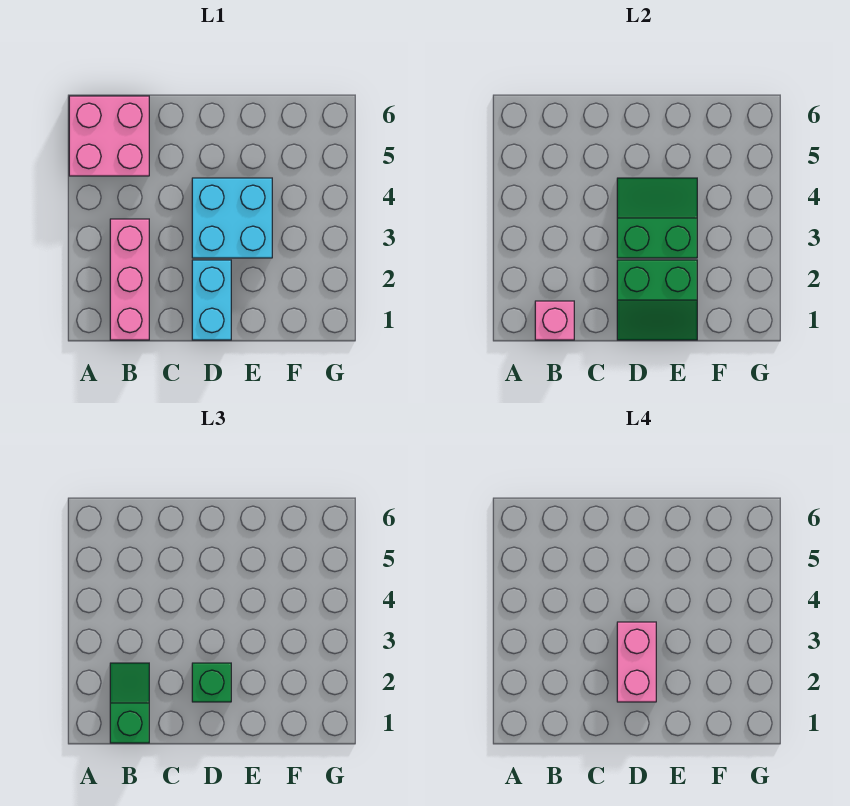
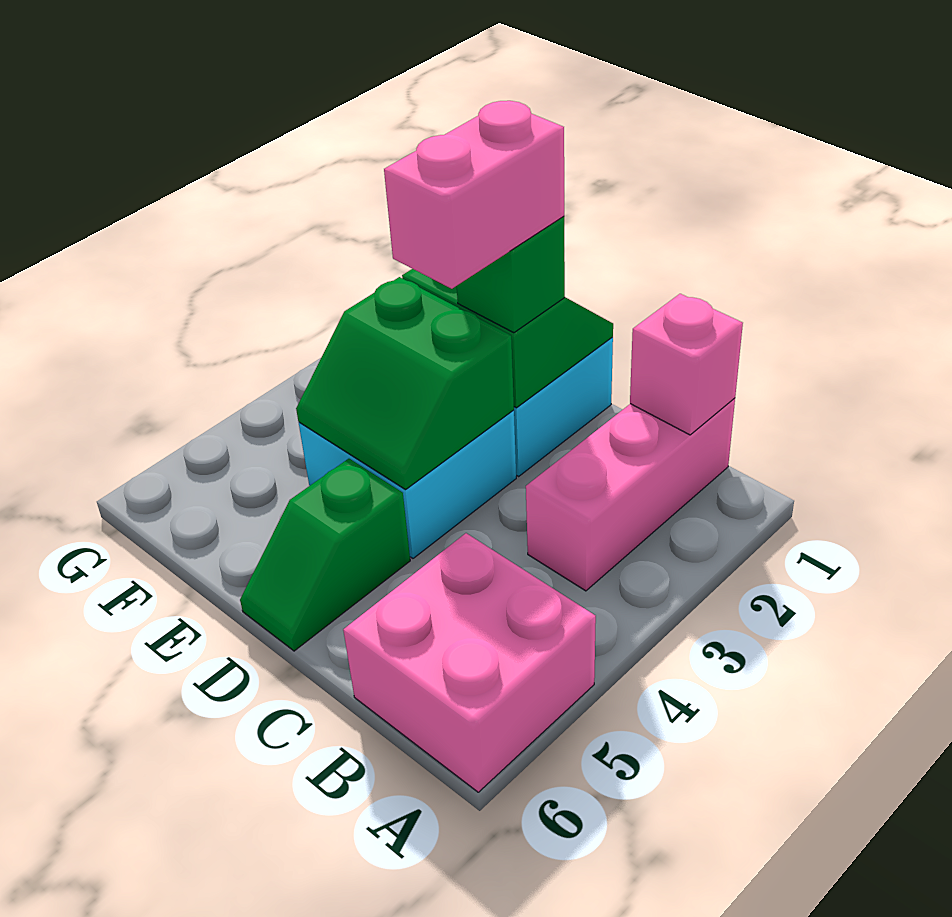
green slope B1:B2 level 3 top 1 -> green slope D5:D6 level 1 top 5

